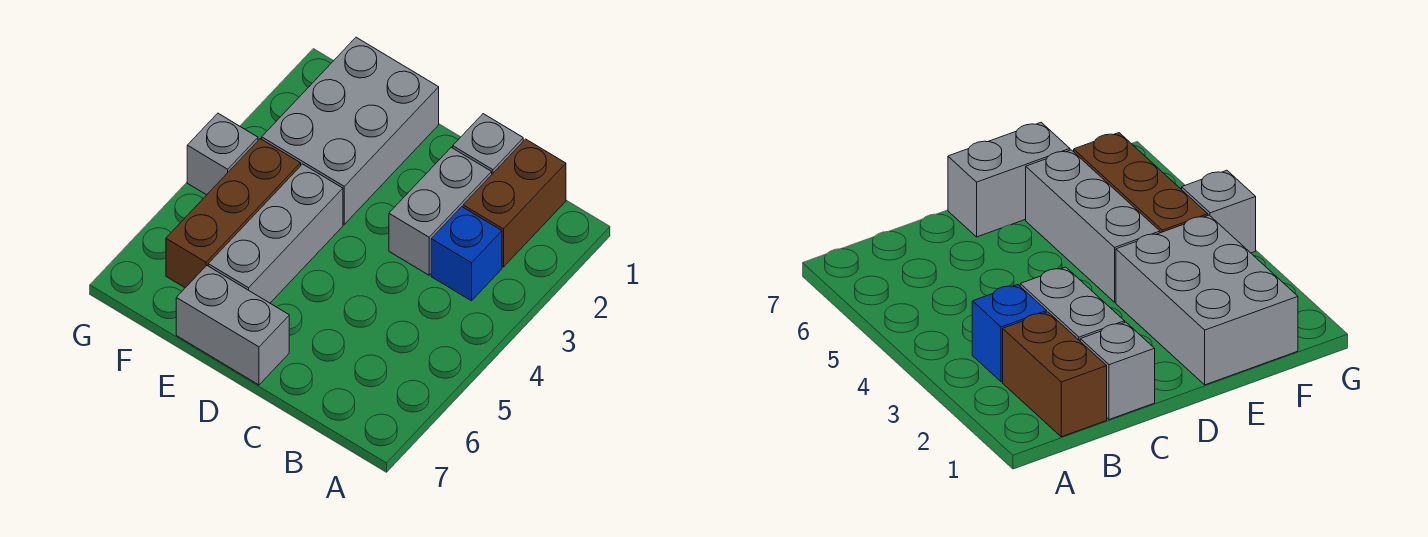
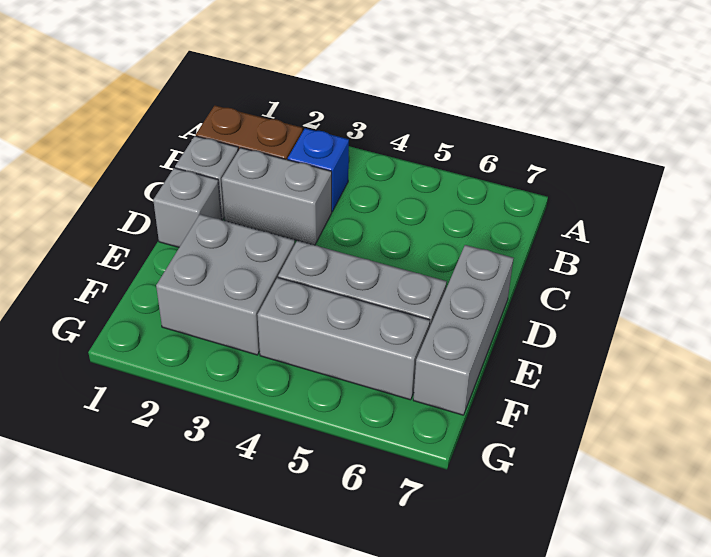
grey brick D7:E7 level 1 -> grey brick D7:F7 level 1
grey brick E1:F3 level 1 -> grey brick E2:F3 level 1
brown brick F4:F6 level 1 -> grey brick F4:F6 level 1
grey brick G4 level 1 -> grey brick D1 level 1

